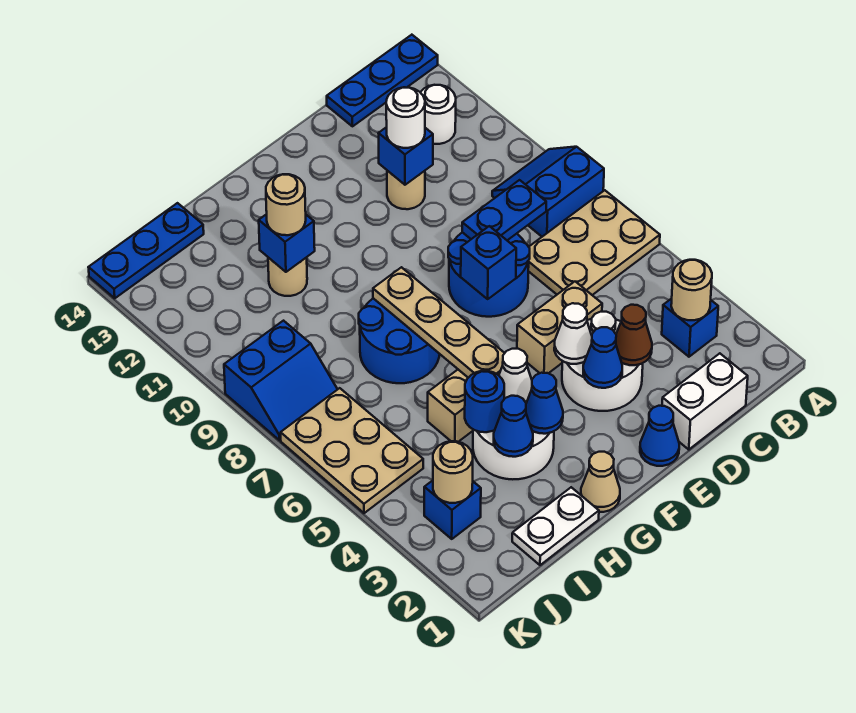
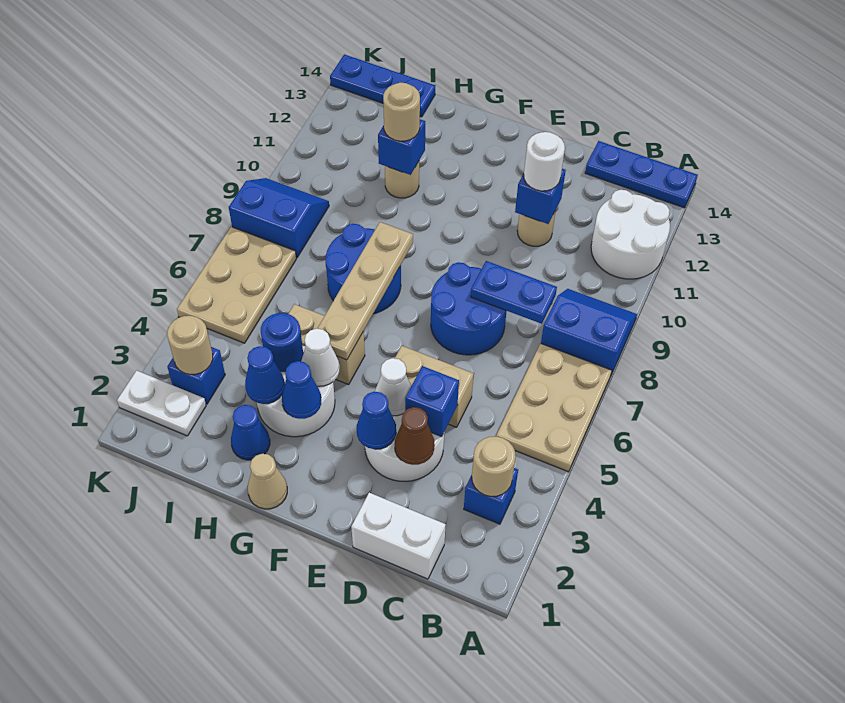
tan plate A6:C7 level 1 -> tan plate A5:B7 level 1
white round brick B12 level 1 -> white round brick A11:B12 level 1
blue cone E1 level 1 -> blue cone H2 level 1
blue brick E7 level 2 -> blue brick D4 level 2
white plate H1:I1 level 1 -> white plate J2:K2 level 1
blue slope J8:K9 level 1 top 9 -> blue slope J8:K9 level 1 top 8

